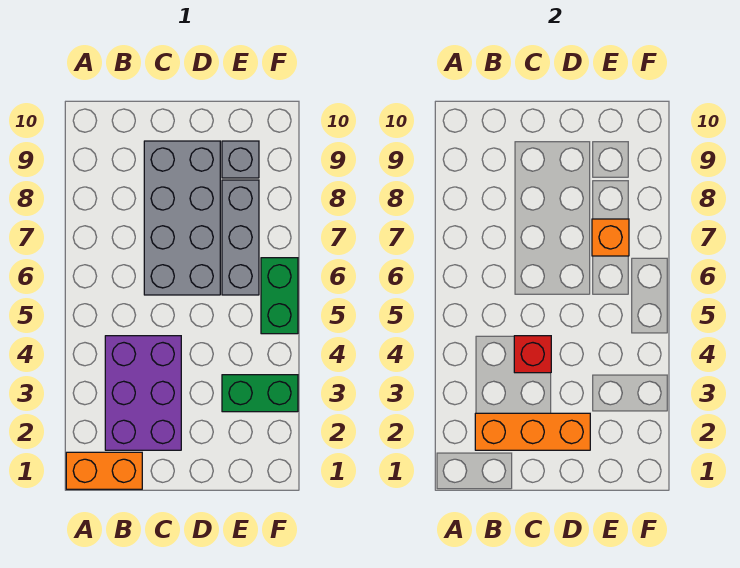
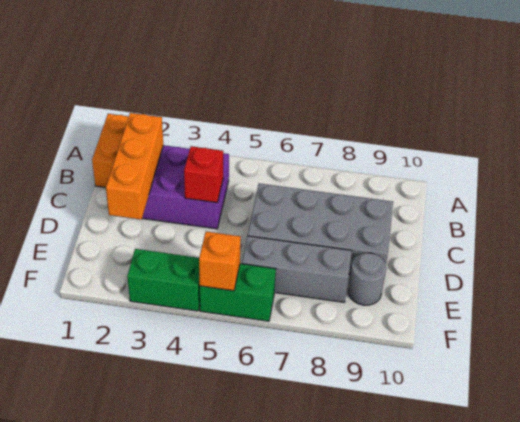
green brick E3:F3 level 1 -> green brick F3:F4 level 1
orange brick E7 level 2 -> orange brick F5 level 2
grey brick E9 level 1 -> grey round brick E9 level 1

